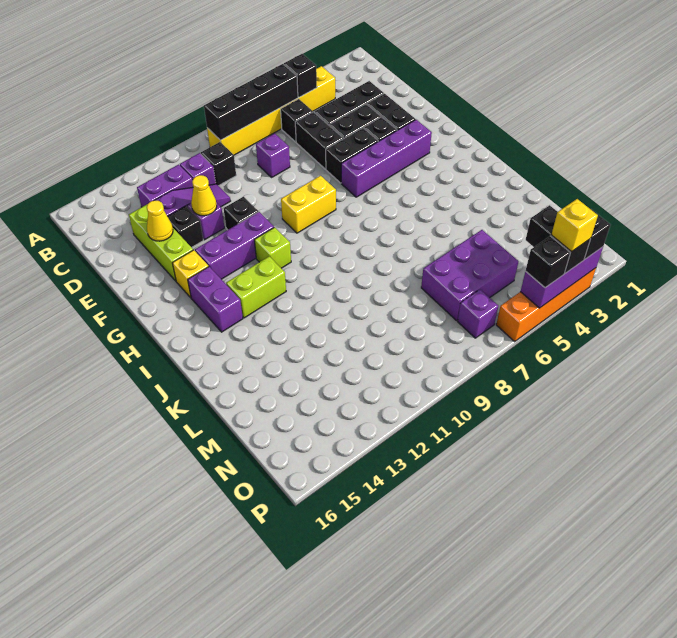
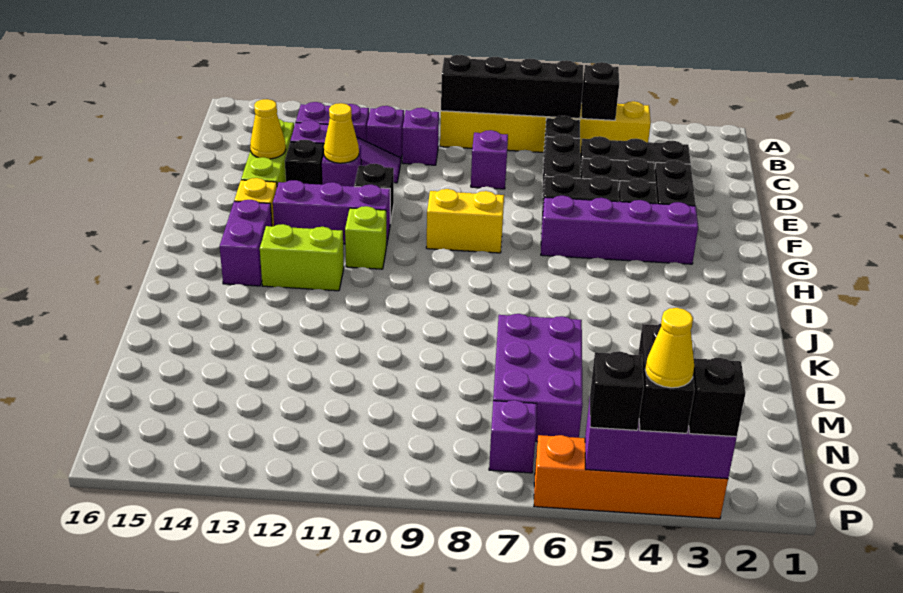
black brick C10 level 1 -> purple brick C10 level 1
purple brick M5:N7 level 1 -> purple brick L6:N7 level 1
yellow brick P4 level 4 -> yellow cone P4 level 4

